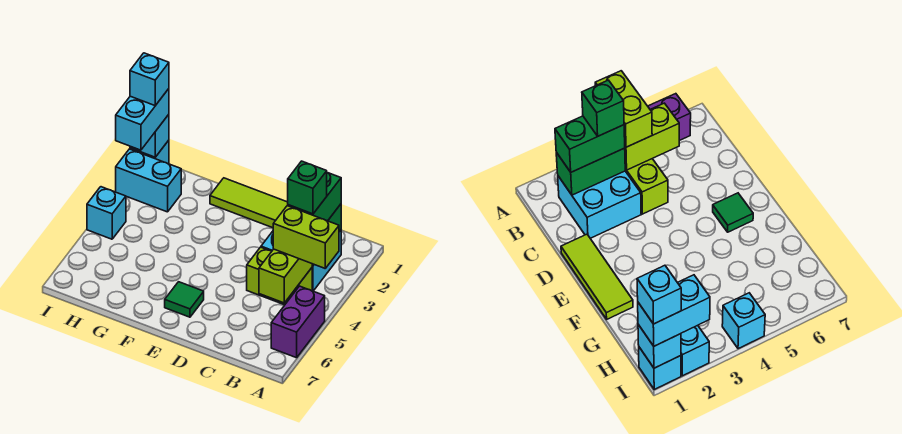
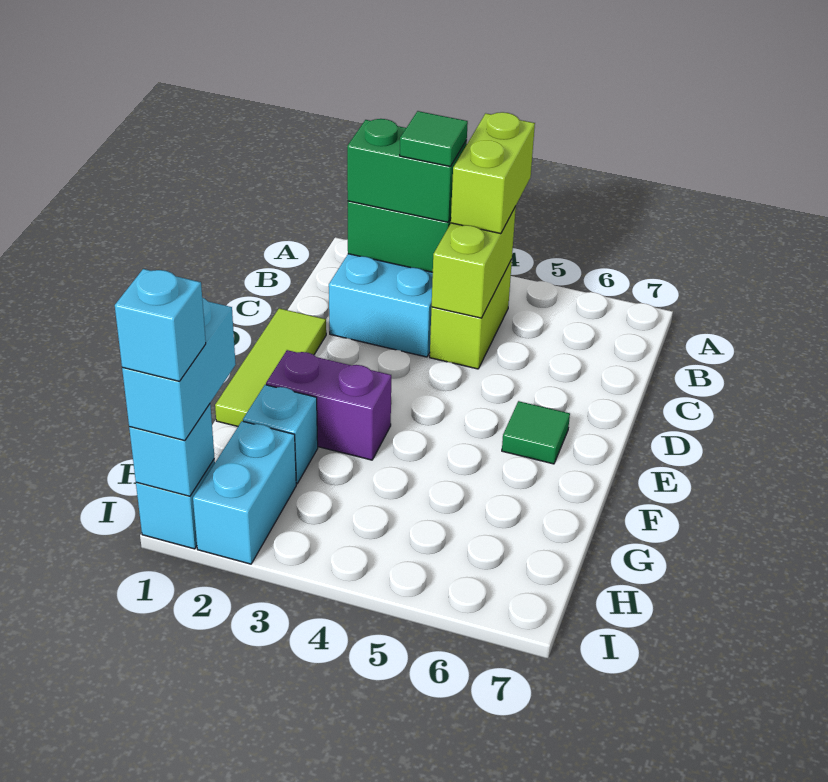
purple brick A5:A6 level 1 -> purple brick F2:F3 level 1
green brick B3 level 4 -> green tile B3 level 4
lime brick B4:B5 level 2 -> lime brick B4:C4 level 2
cyan brick I1:I2 level 3 -> cyan brick H1:I1 level 3
cyan brick I4 level 1 -> cyan brick G2 level 1

